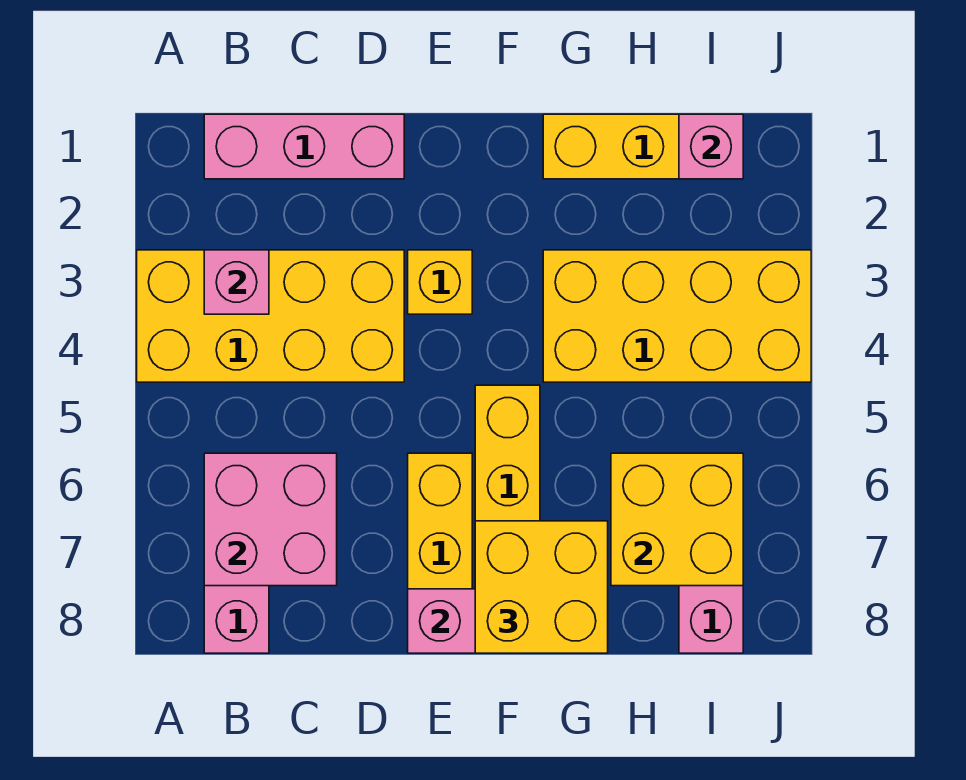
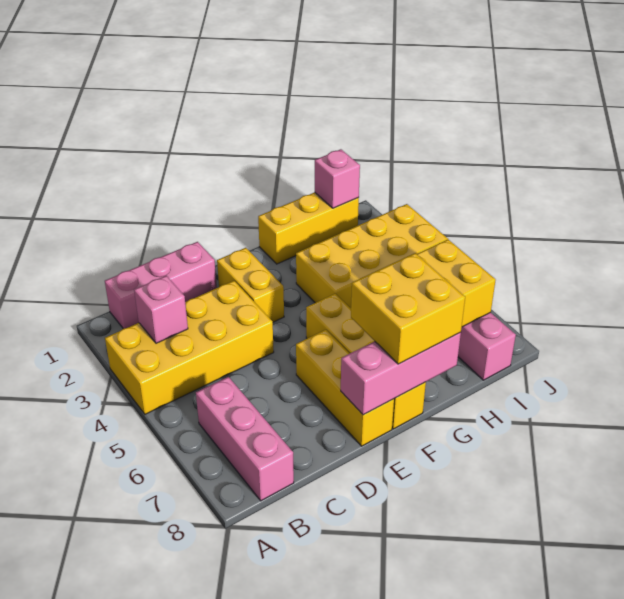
pink brick B6:C7 level 2 -> none
yellow brick E3 level 1 -> yellow brick E2:E3 level 1

